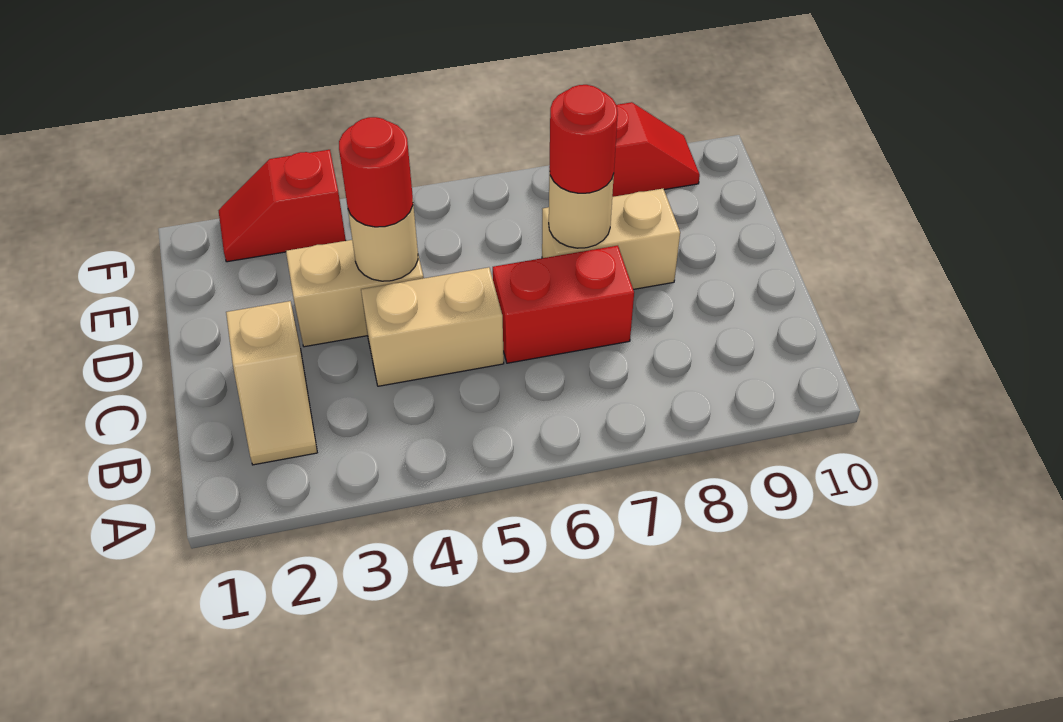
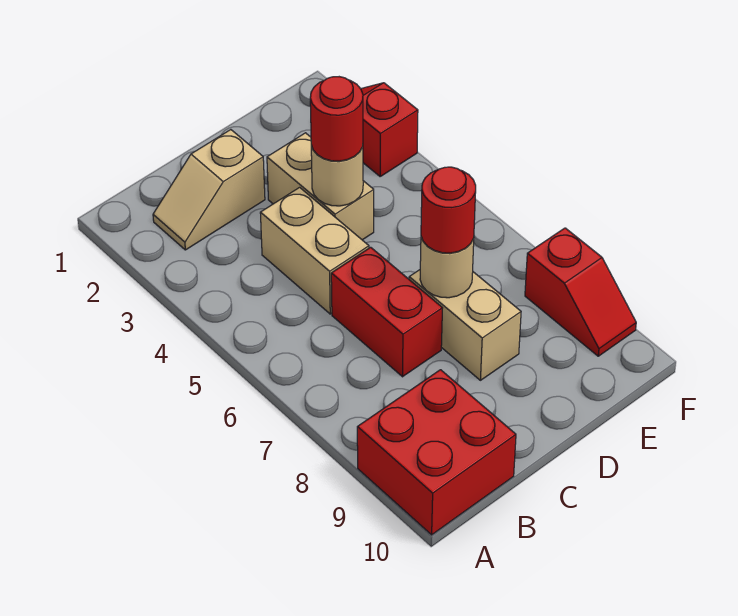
none -> red brick A9:B10 level 1

